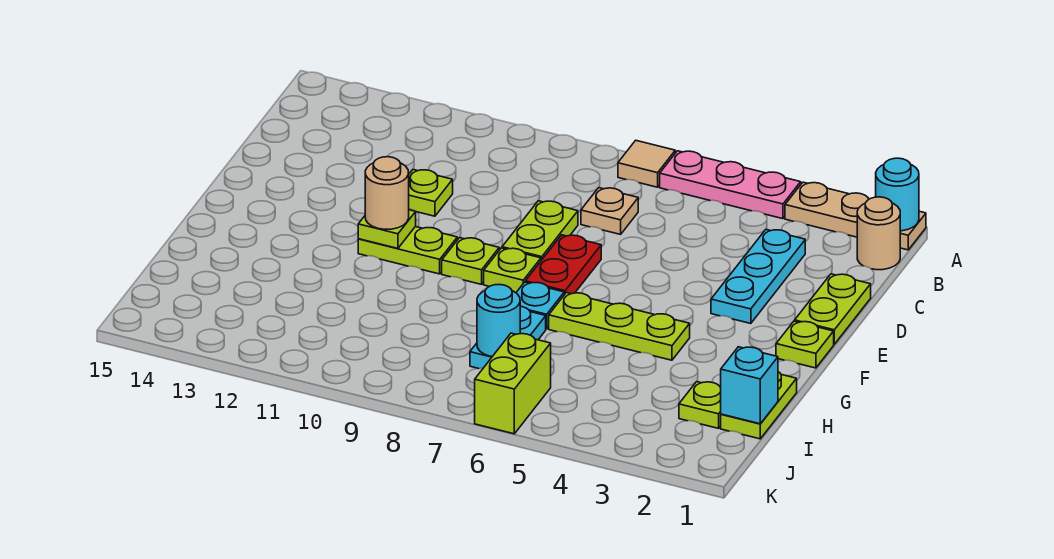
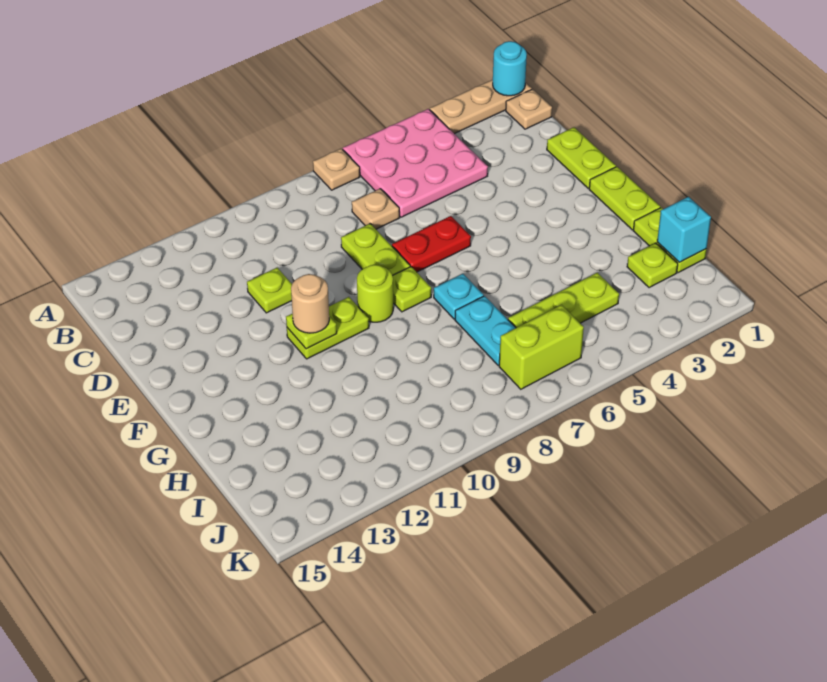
pink plate A4:A6 level 1 -> pink plate A4:C6 level 1
tan tile A7 level 1 -> tan plate A7 level 1
tan round brick B1 level 1 -> tan plate B1 level 1
cyan plate C3:E3 level 1 -> none
red plate E7:F7 level 1 -> red plate E6:E7 level 1
lime plate F1 level 1 -> lime plate F1:G1 level 1
lime plate F9 level 1 -> lime round brick F9 level 1
lime plate G4:G6 level 1 -> lime plate I4:I6 level 1
cyan round brick I7 level 2 -> none
lime brick J6:K6 level 1 -> lime brick J6:J7 level 1

